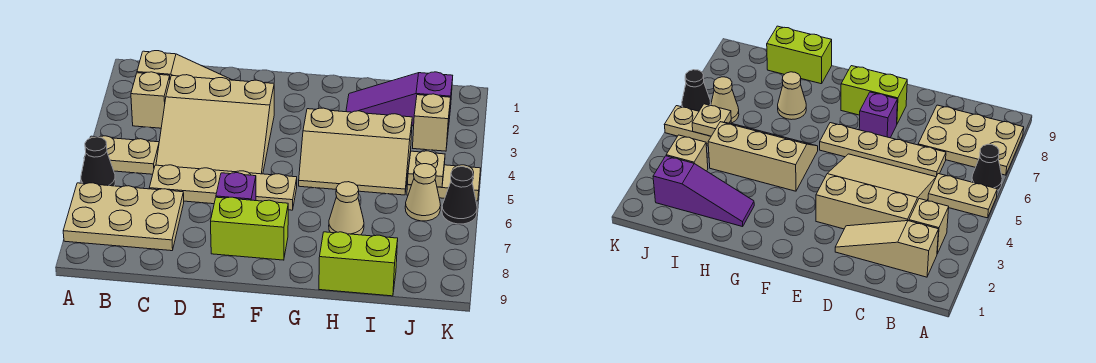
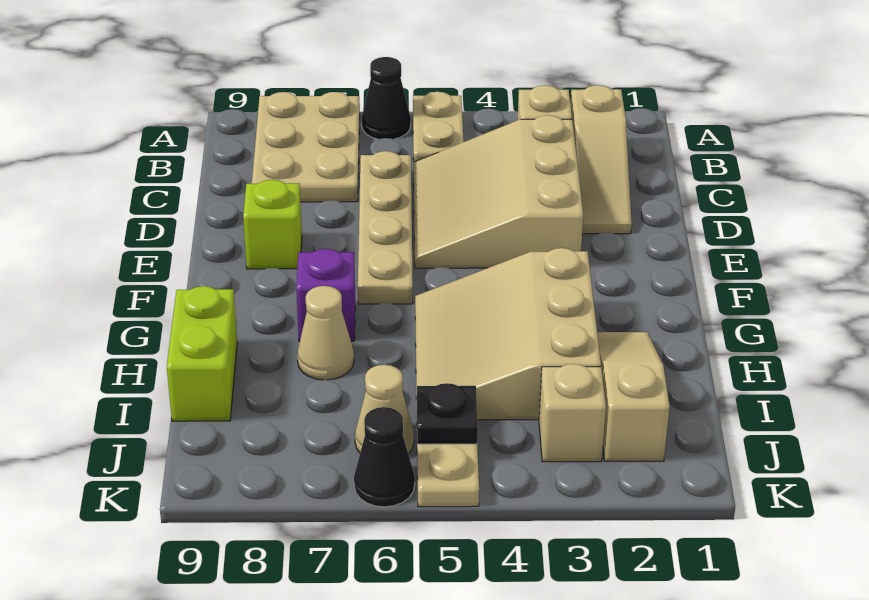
purple brick E7 level 1 -> purple brick G7 level 1
lime brick E8:F8 level 1 -> lime brick E8 level 1
tan slope G4:I5 level 1 top 4 -> tan slope G3:I5 level 1 top 3
purple slope H2:J2 level 1 top J -> tan slope H2:J2 level 1 top J
tan plate J5 level 2 -> black plate J5 level 2

